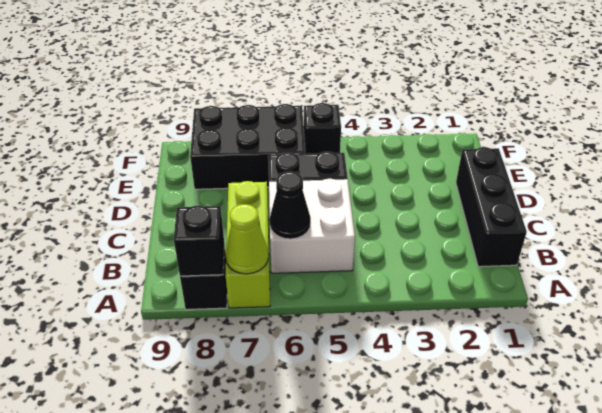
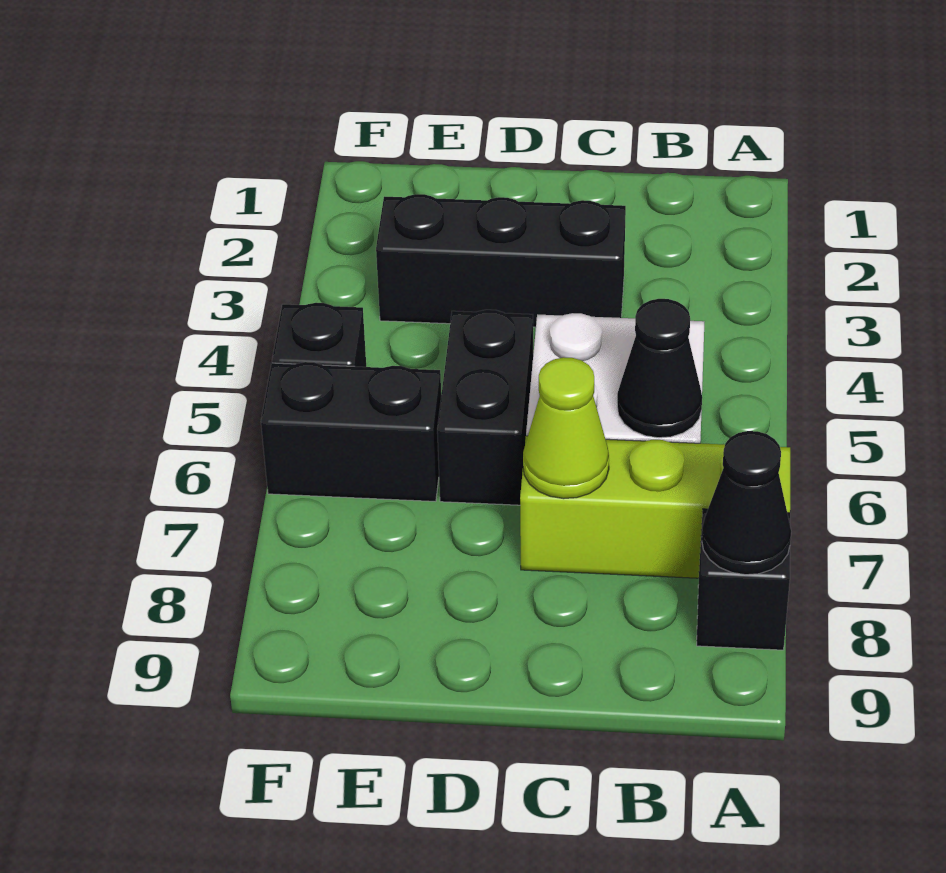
lime cone A7 level 2 -> lime cone C7 level 2
black brick A8 level 2 -> black cone A8 level 2
black brick B1:D1 level 1 -> black brick C3:E3 level 1
black brick E6:F8 level 1 -> black brick E6:F6 level 1

